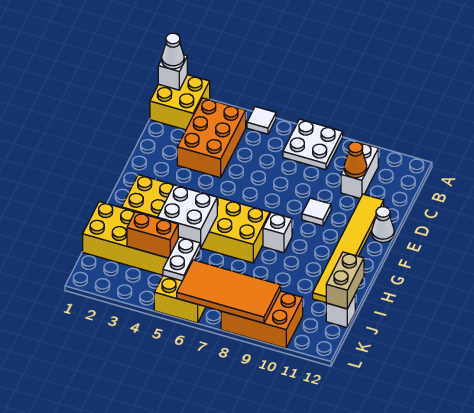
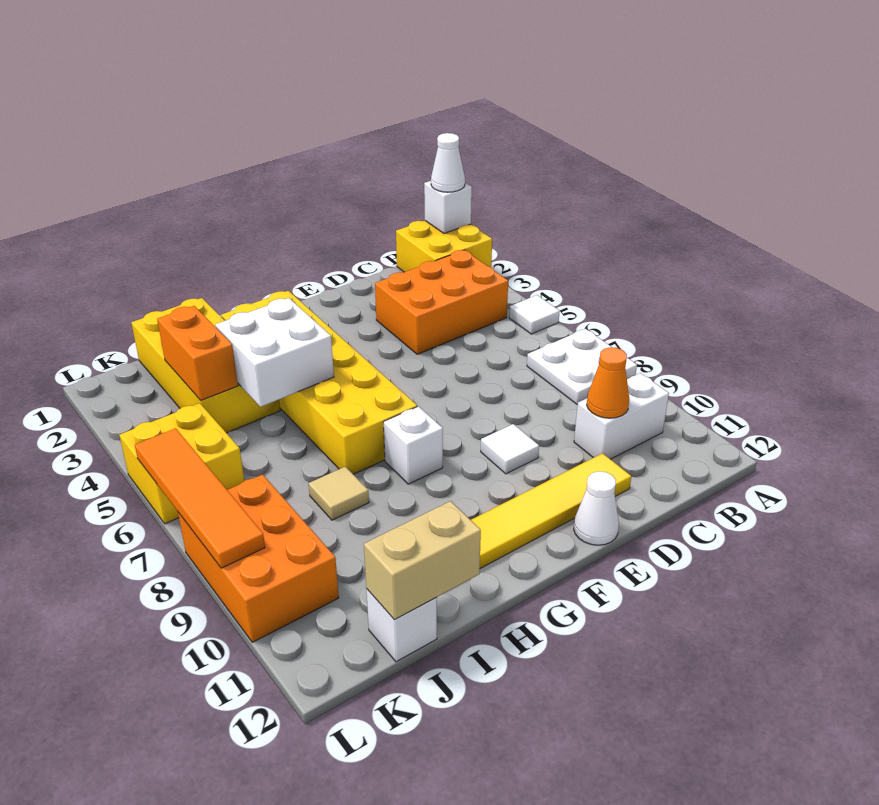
none -> tan tile I8 level 1
white plate J5:K5 level 2 -> none
orange tile K6:L9 level 2 -> orange tile L6:L9 level 2

